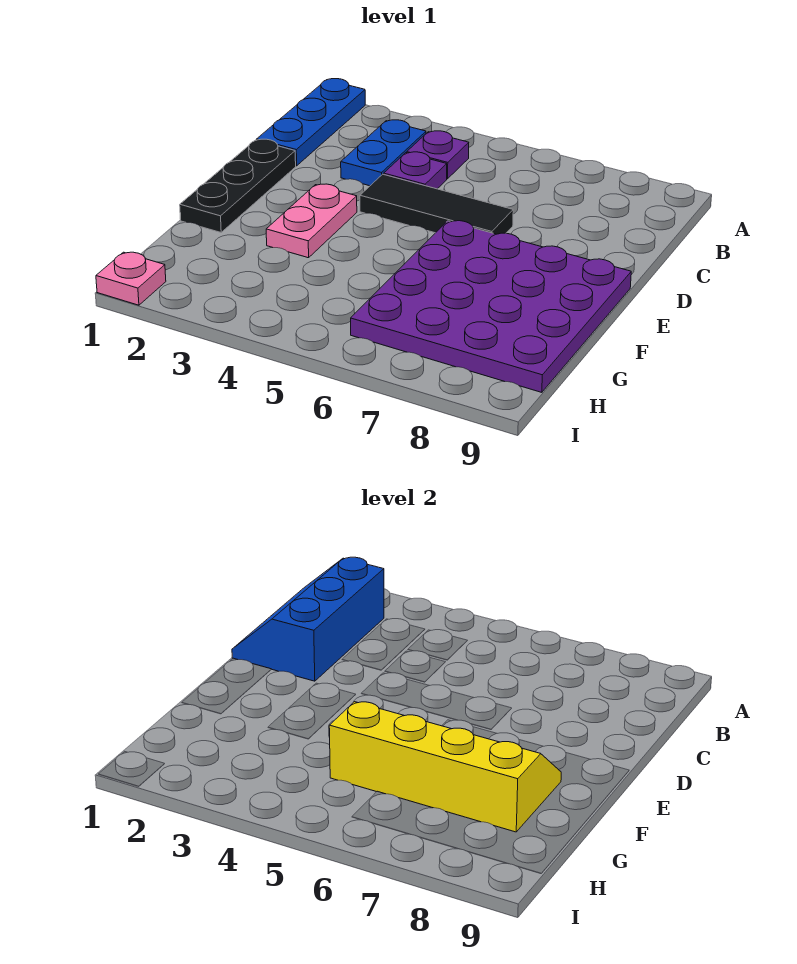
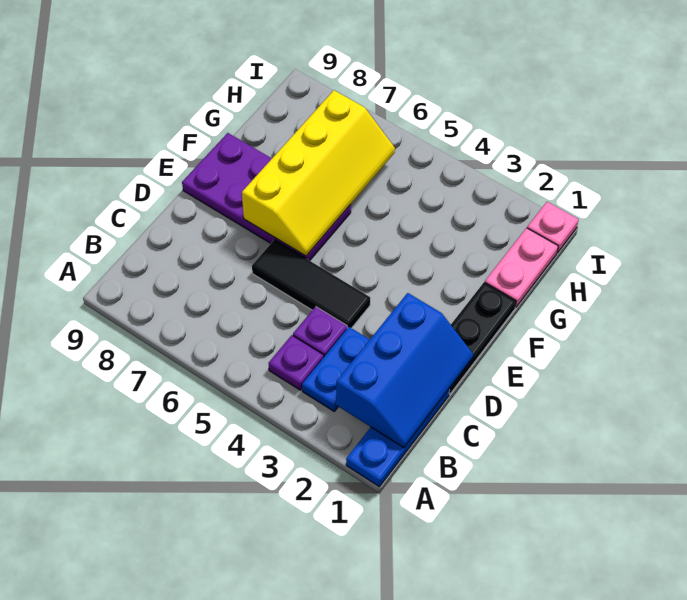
pink plate E3:F3 level 1 -> pink plate G1:H1 level 1
purple plate E6:H9 level 1 -> purple plate E6:F9 level 1
yellow slope F5:G8 level 2 top G -> yellow slope E6:H7 level 2 top 7

